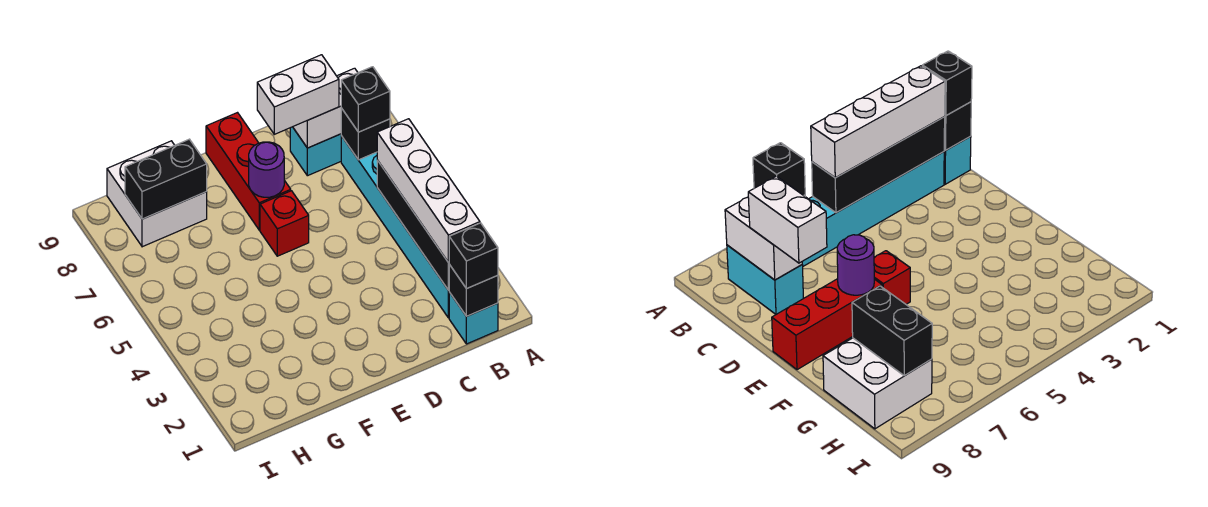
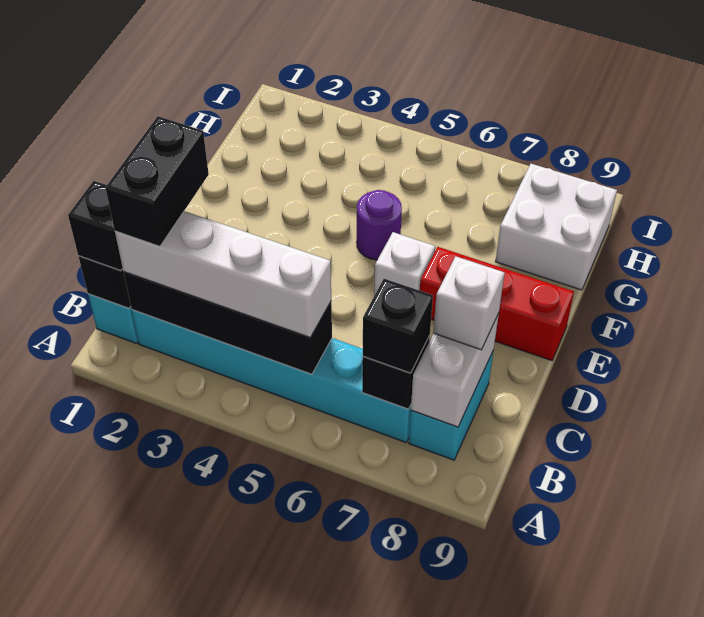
white brick C8:D8 level 3 -> white brick C8 level 3
red brick E6 level 1 -> white brick E6 level 1
purple round brick E7 level 2 -> purple round brick F5 level 1
black brick G8:H8 level 2 -> black brick B2:C2 level 4

